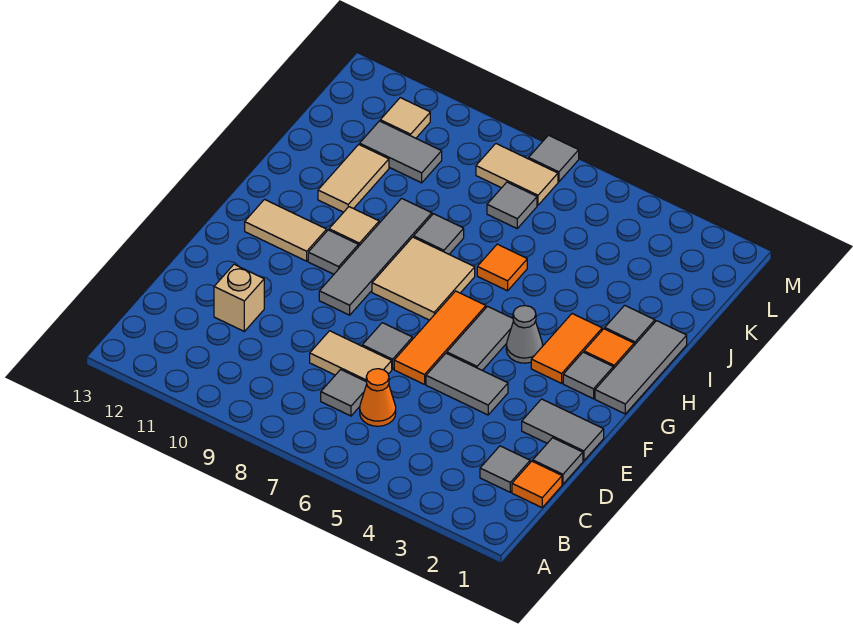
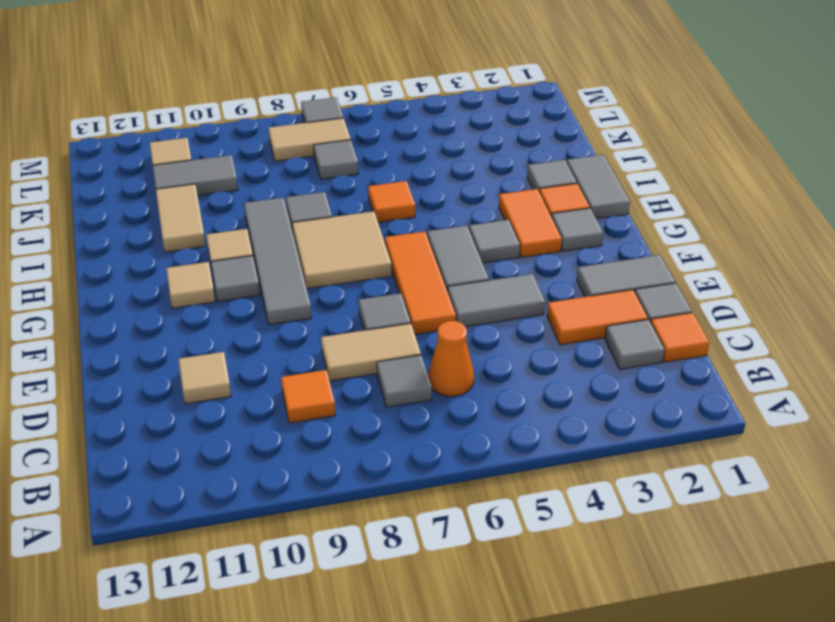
none -> orange tile C9 level 1
none -> orange tile D2:D3 level 1
tan brick D11 level 1 -> tan tile D11 level 1
grey tile G1:I1 level 1 -> grey tile H1:I1 level 1
grey cone G4 level 1 -> grey tile G4 level 1
tan tile G11:G12 level 1 -> tan tile G11 level 1

